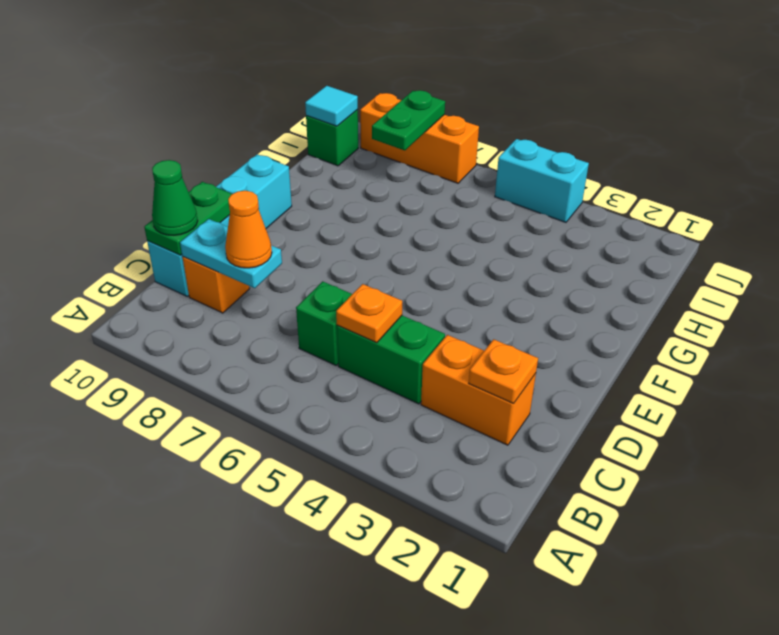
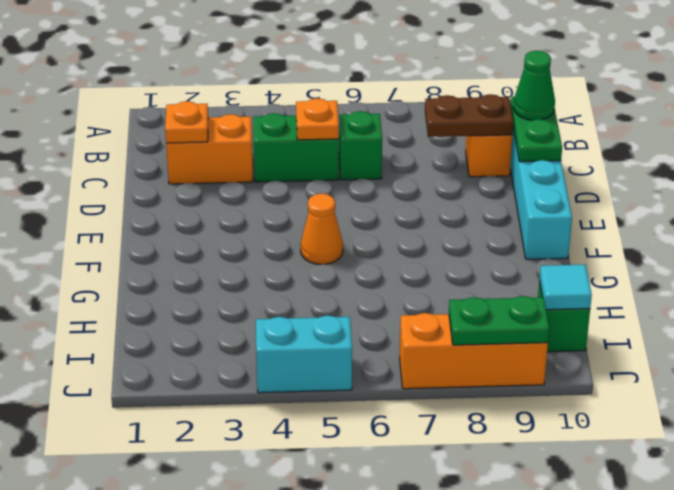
cyan plate C8:C9 level 2 -> brown plate C8:C9 level 2
orange cone C8 level 3 -> orange cone F5 level 1
green plate I8:J8 level 2 -> green plate J8:J9 level 2

